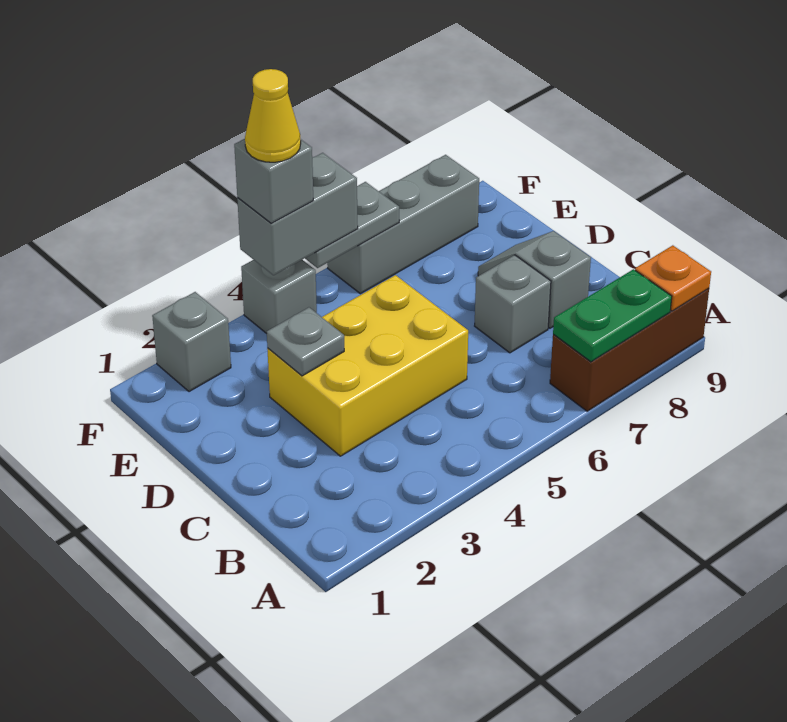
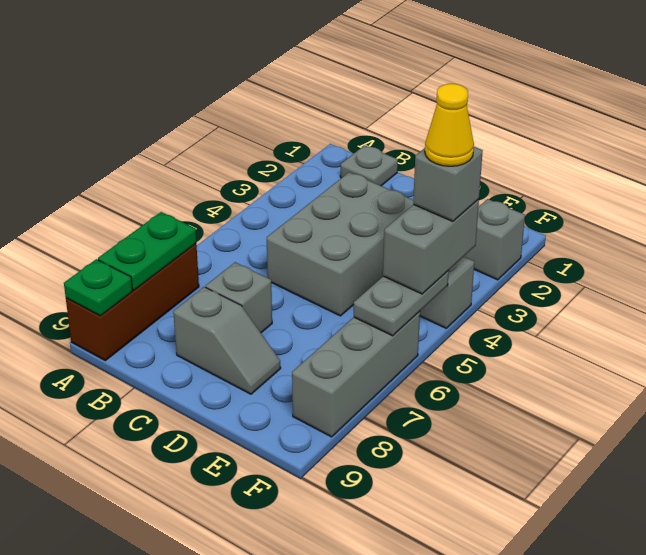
orange plate A9 level 2 -> green plate A9 level 2
yellow brick C3:D5 level 1 -> grey brick C3:D5 level 1
grey plate D3 level 2 -> grey plate B1 level 1

